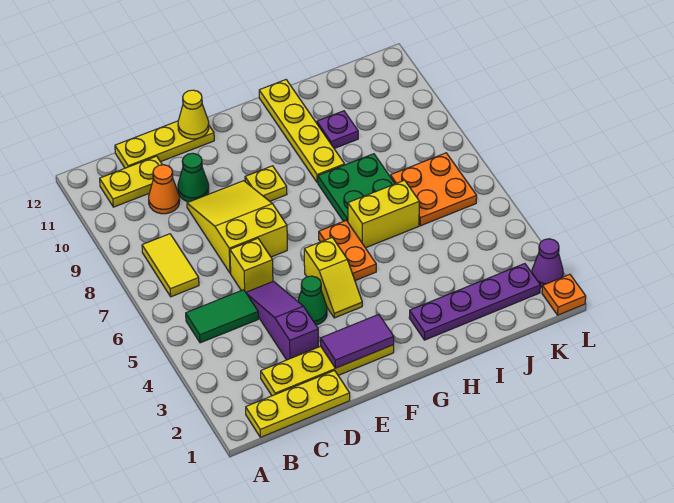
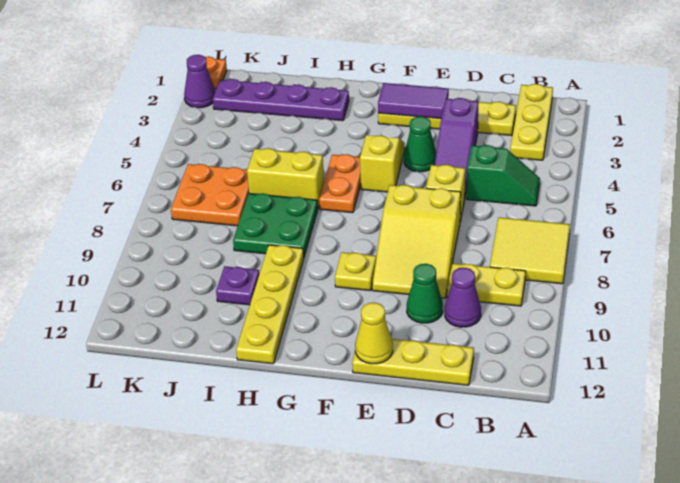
yellow plate B1:D1 level 1 -> yellow plate B1:B3 level 1
green tile B5:C5 level 1 -> green slope B5:C5 level 1 top C
yellow tile B7:B8 level 1 -> yellow tile A7:B8 level 1
yellow plate B11:C11 level 1 -> yellow plate B9:C9 level 1
orange cone C10 level 1 -> purple cone C10 level 1

